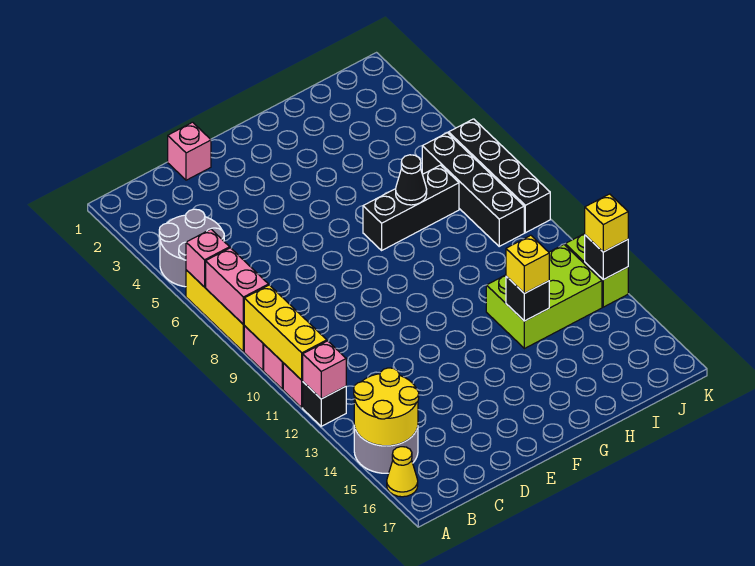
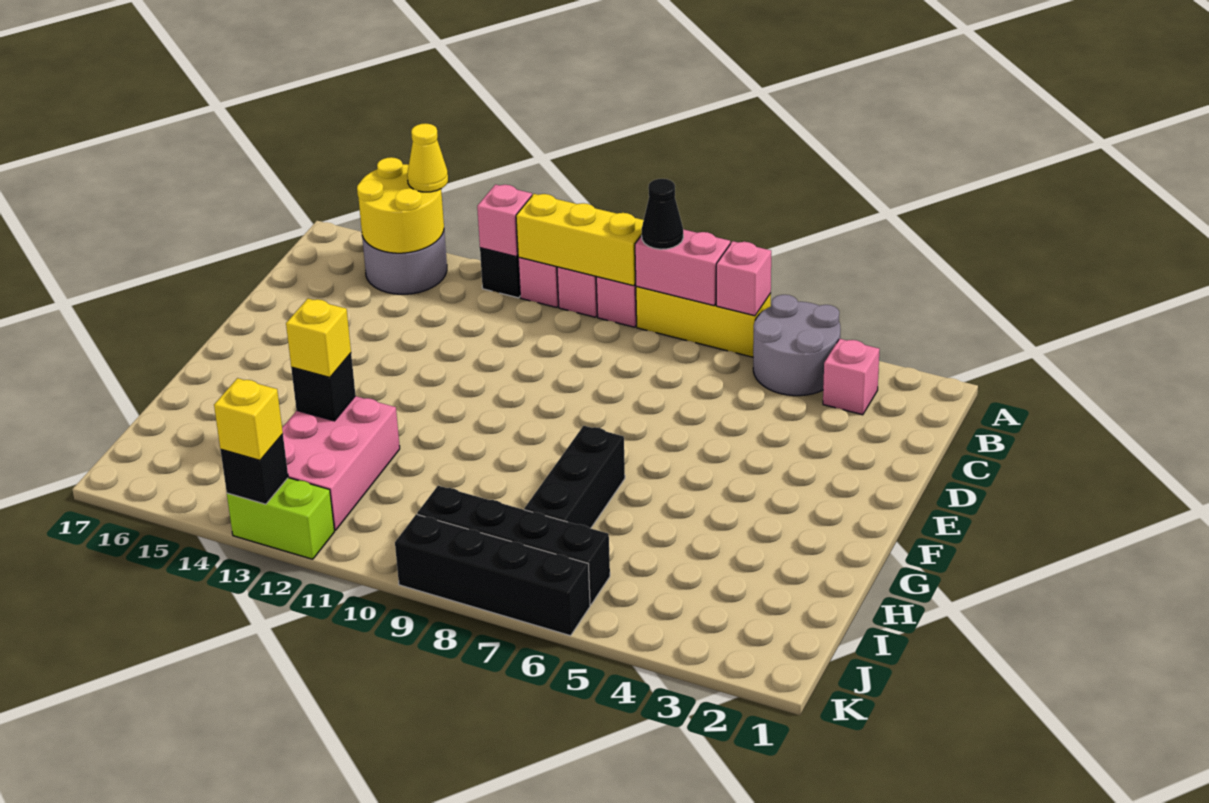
yellow cone A16 level 1 -> yellow cone A14 level 3
pink brick D1 level 1 -> pink brick B3 level 1
black cone H7 level 2 -> black cone A8 level 3
lime brick H12:J13 level 1 -> pink brick H12:J13 level 1

